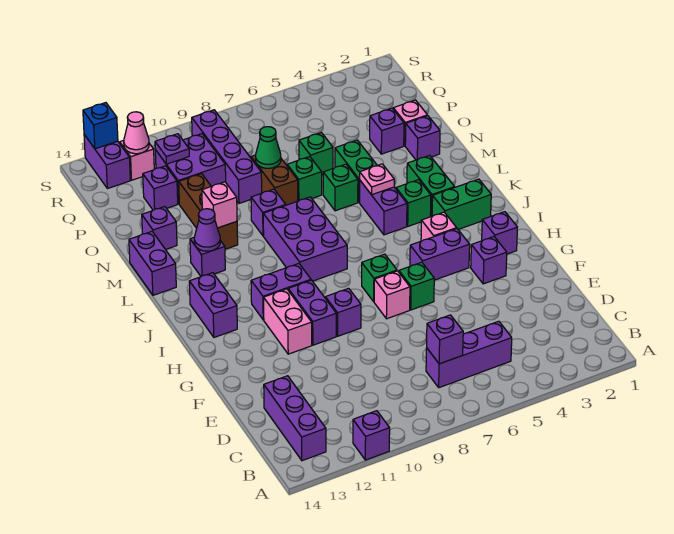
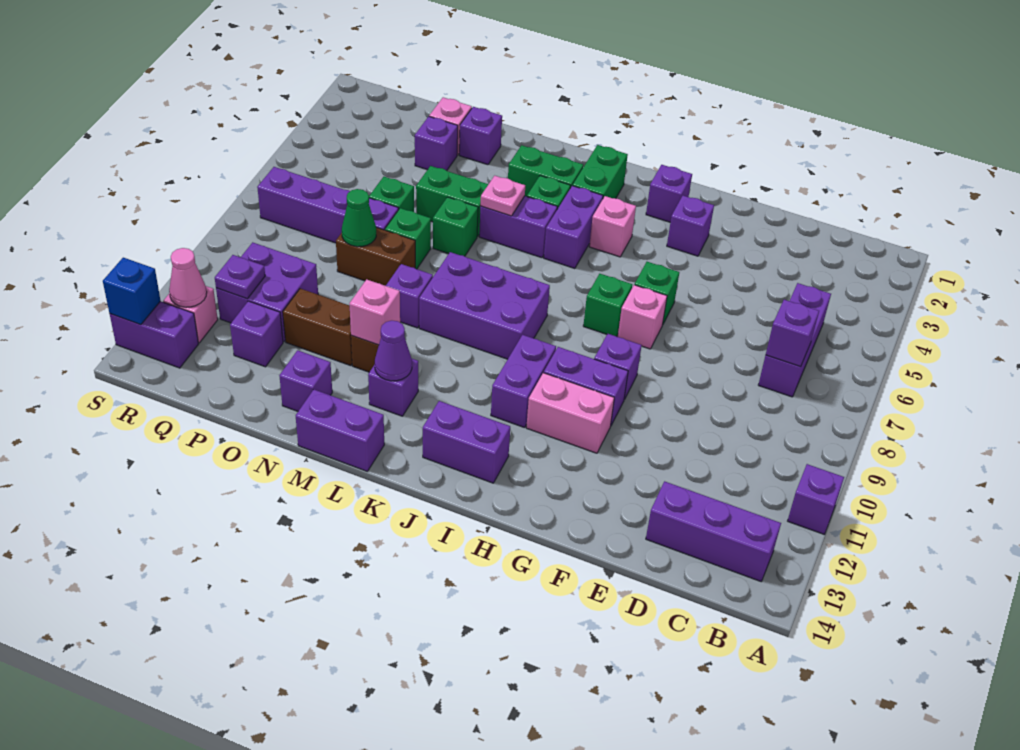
purple brick H4:H5 level 1 -> purple brick J4:J5 level 1
purple brick O9:R9 level 1 -> purple brick O7:R7 level 1

